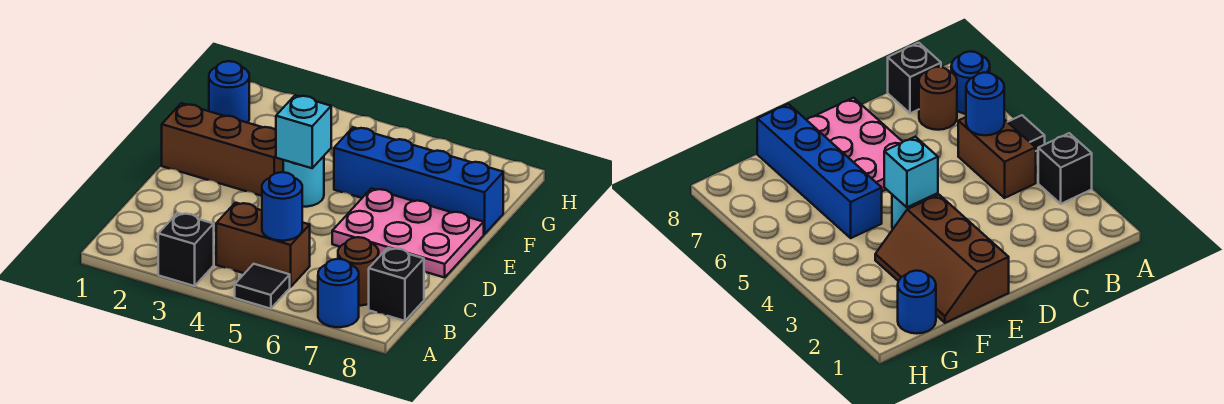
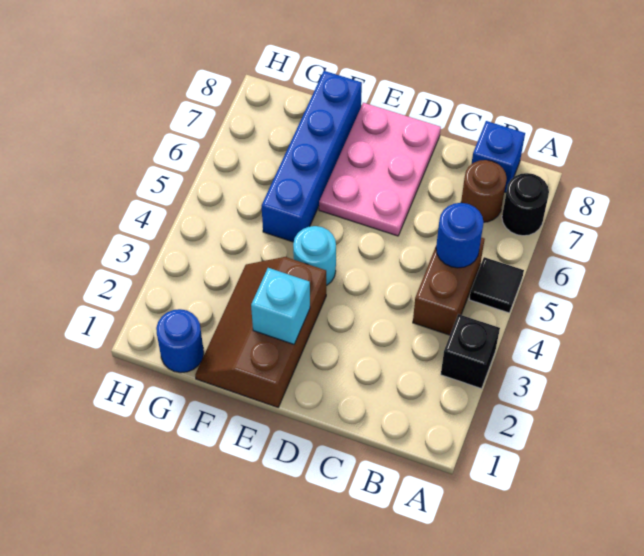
blue round brick A7 level 1 -> black round brick A7 level 1
black brick B8 level 1 -> blue brick B8 level 1
cyan brick E4 level 2 -> cyan brick E2 level 2

